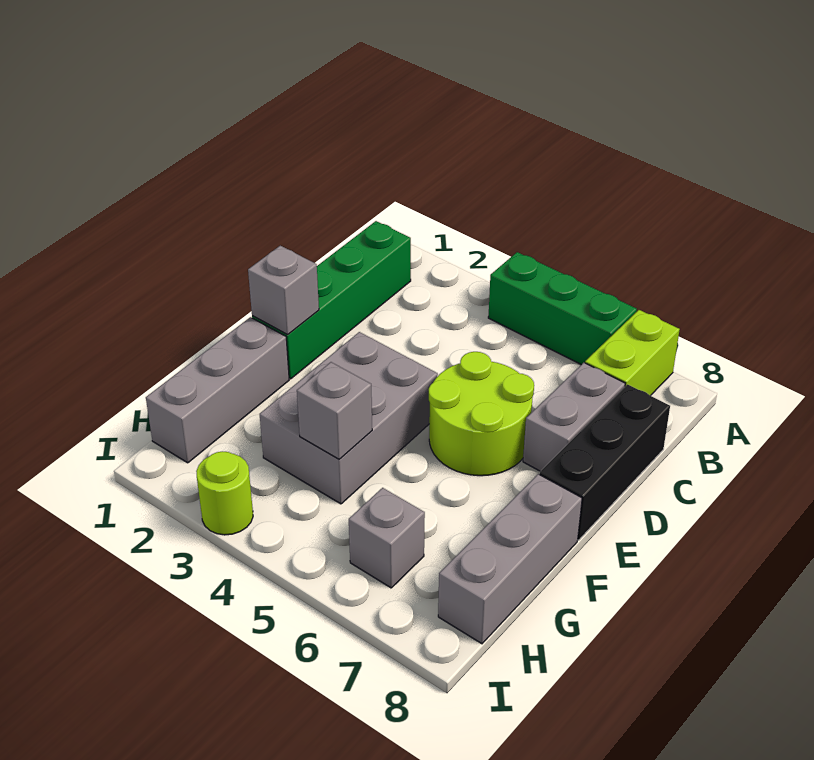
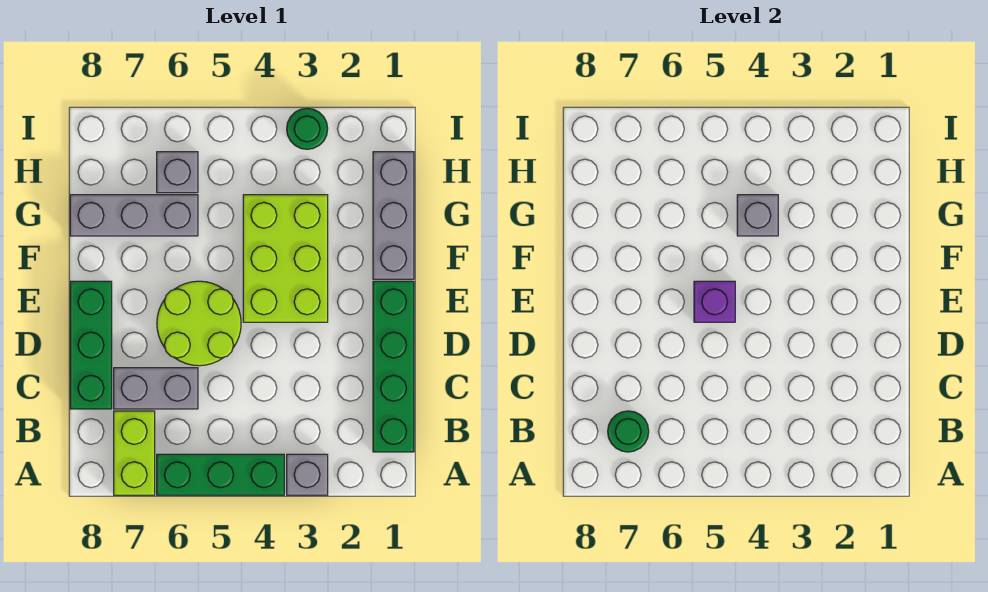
none -> green round brick B7 level 2
grey brick C7:D7 level 1 -> grey brick C6:C7 level 1
black brick C8:E8 level 1 -> green brick C8:E8 level 1
grey brick E1 level 2 -> grey brick A3 level 1
grey brick E3:G4 level 1 -> lime brick E3:G4 level 1
none -> purple brick E5 level 2
grey brick F8:H8 level 1 -> grey brick G6:G8 level 1
lime round brick I3 level 1 -> green round brick I3 level 1

